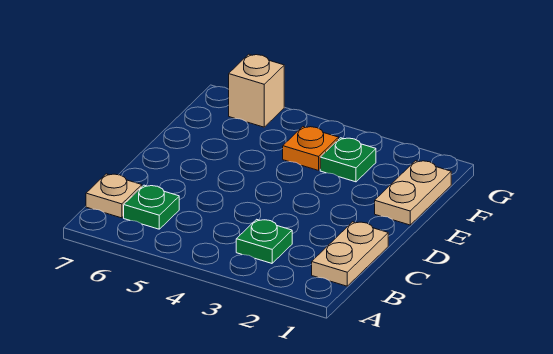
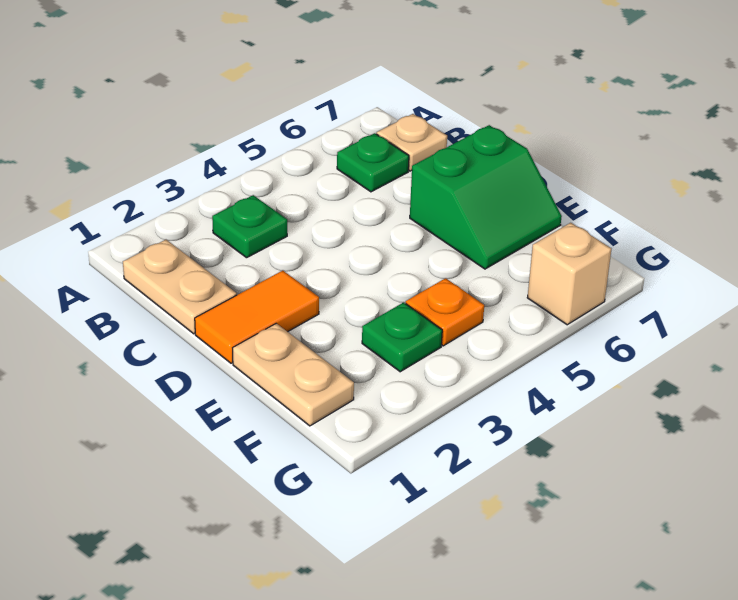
none -> orange tile D1:D2 level 1
none -> green slope D6:E7 level 1 top D

